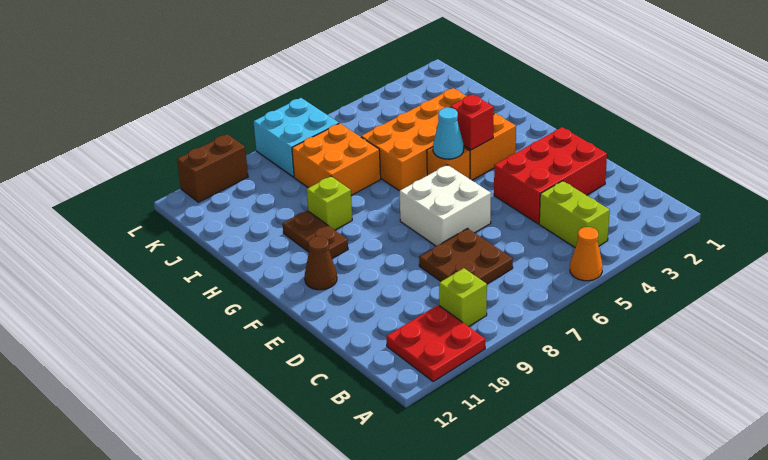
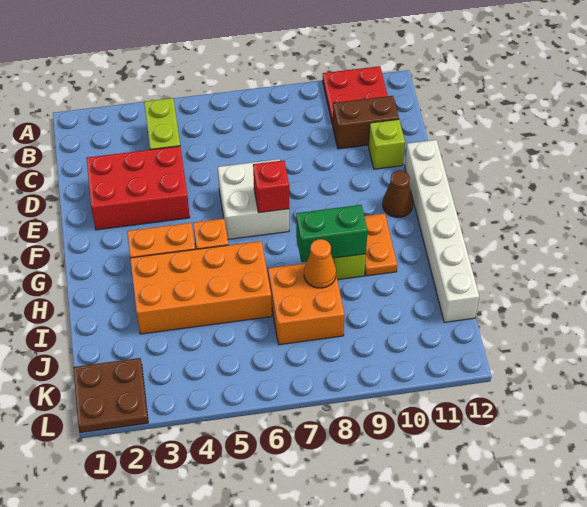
orange cone A5 level 1 -> orange cone I8 level 2
lime brick B9 level 1 -> lime brick D11 level 1
brown plate C7:D8 level 1 -> brown plate K1:L2 level 1
none -> white brick E12:J12 level 1
red brick G4 level 2 -> red brick F7 level 2
cyan cone G5 level 2 -> none
brown plate G10:H10 level 1 -> orange plate G10:H10 level 1
none -> green brick H8:H9 level 2
cyan brick K7:L8 level 1 -> none
brown brick L10:L11 level 1 -> brown brick C10:C11 level 1

